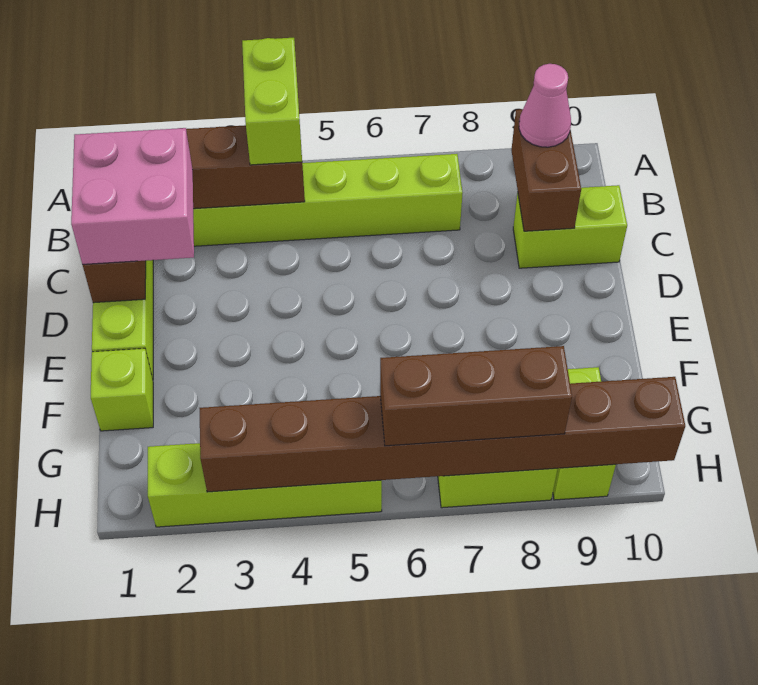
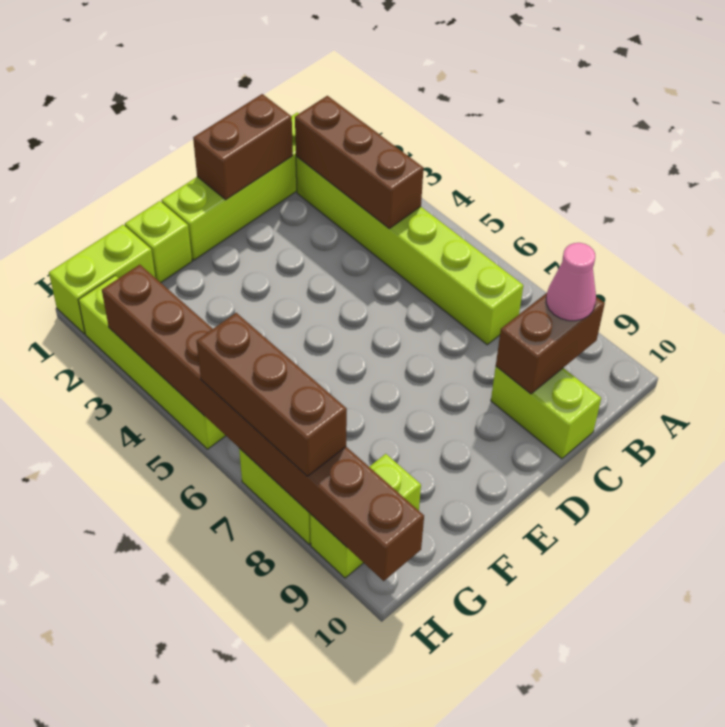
lime brick A4:B4 level 3 -> lime brick G1:H1 level 1
pink brick C1:D2 level 3 -> none

